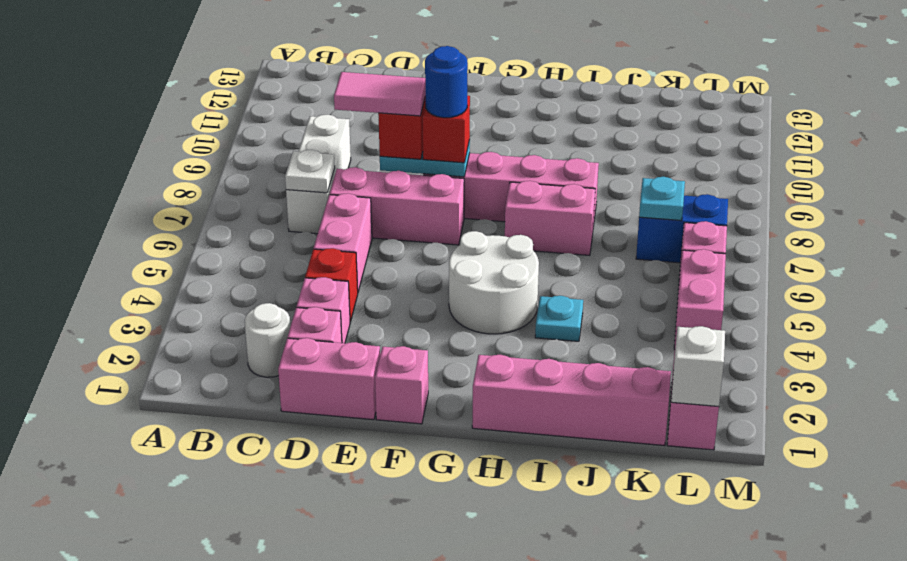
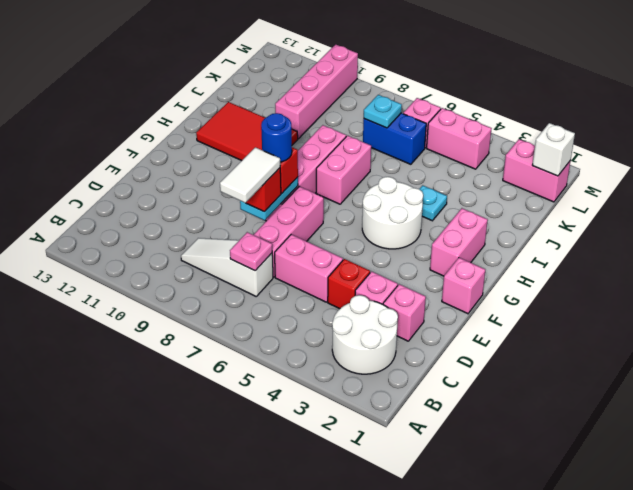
white round brick C2 level 1 -> white round brick B2:C3 level 1
white brick C7:C9 level 1 -> white slope C7:C9 level 1 top 7
white plate C7 level 2 -> pink plate C7 level 2
pink brick D1:E1 level 1 -> pink brick G2:H2 level 1
pink tile D8:E8 level 4 -> white tile D8:E8 level 4
pink brick H1:K1 level 1 -> pink brick J10:M10 level 1
none -> red tile H10:I12 level 1
blue brick K7:L7 level 1 -> blue brick K6:K7 level 1

